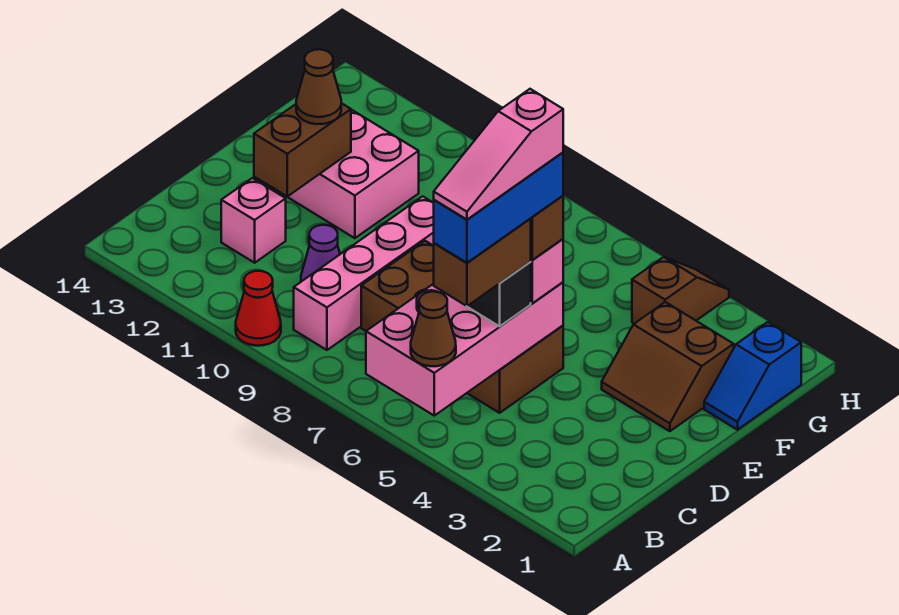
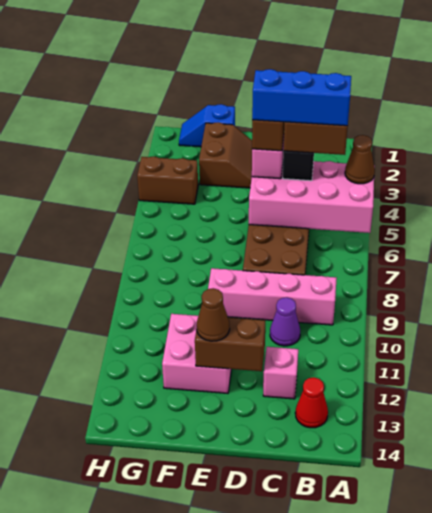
red cone A10 level 1 -> red cone B13 level 1
pink slope B5:D5 level 6 top D -> none
blue slope F1:G1 level 1 top G -> blue slope F1:G1 level 1 top F
brown slope G4:H4 level 1 top G -> brown brick G4:H4 level 1

